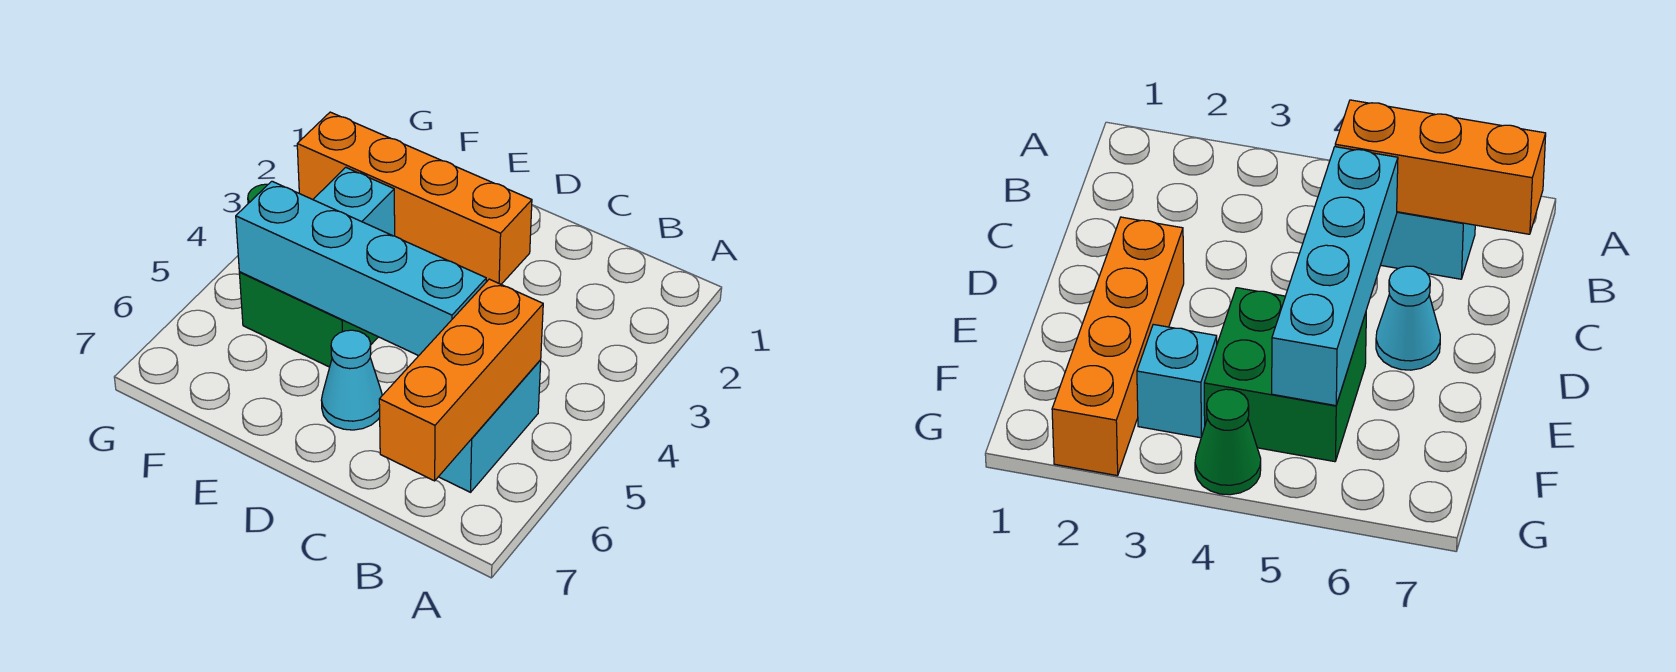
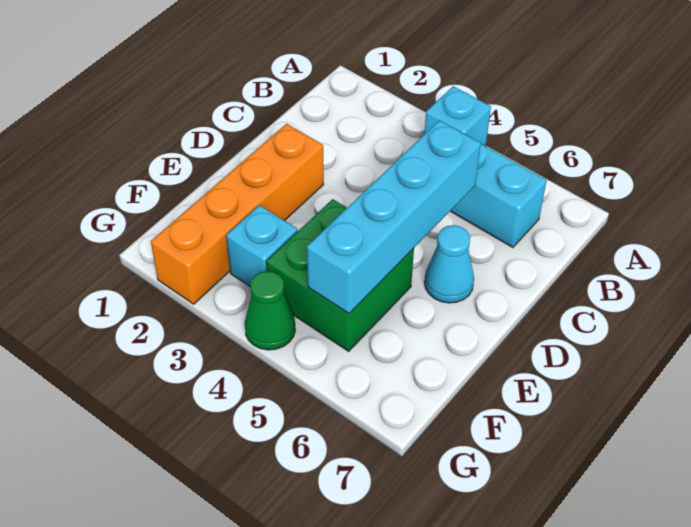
none -> cyan brick A4 level 1
orange brick B5:B7 level 2 -> none

